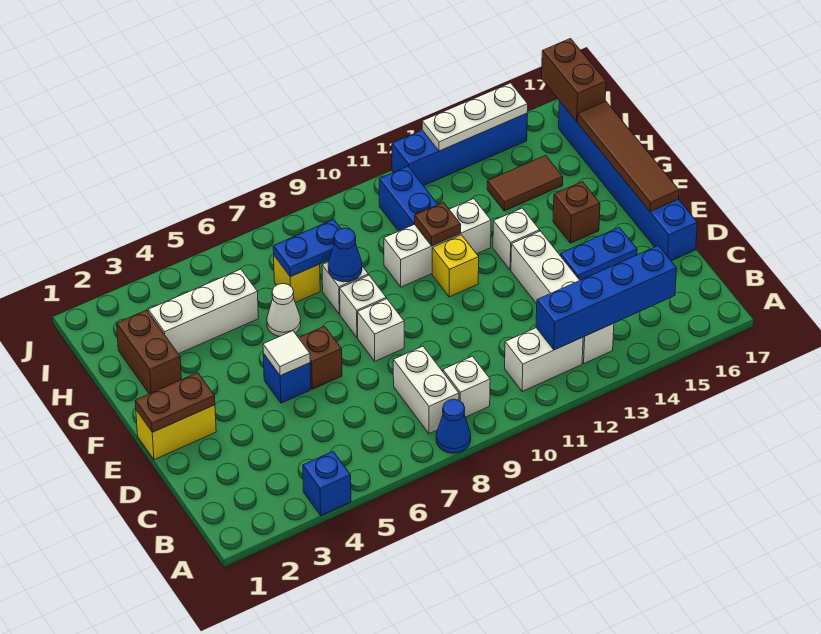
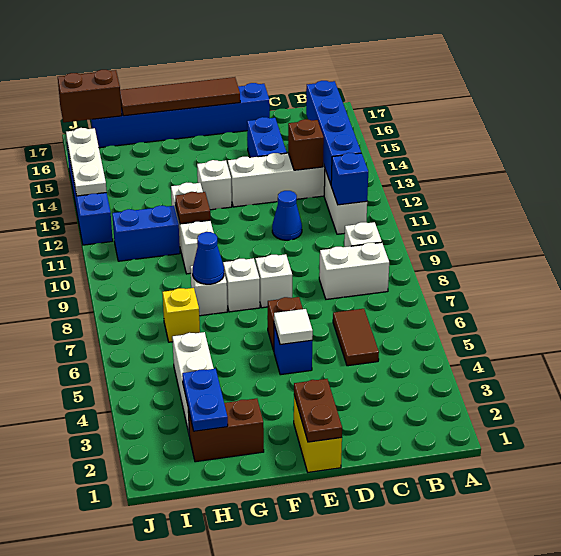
blue brick A4 level 1 -> blue brick B11 level 2
blue cone A8 level 1 -> blue cone D11 level 1
yellow brick F11 level 1 -> none
brown brick F15 level 1 -> brown brick C13 level 2
white cone G6 level 1 -> none
blue plate H7:H8 level 2 -> blue plate H2:H3 level 2
brown tile H14:H15 level 1 -> brown tile C5:C6 level 1

